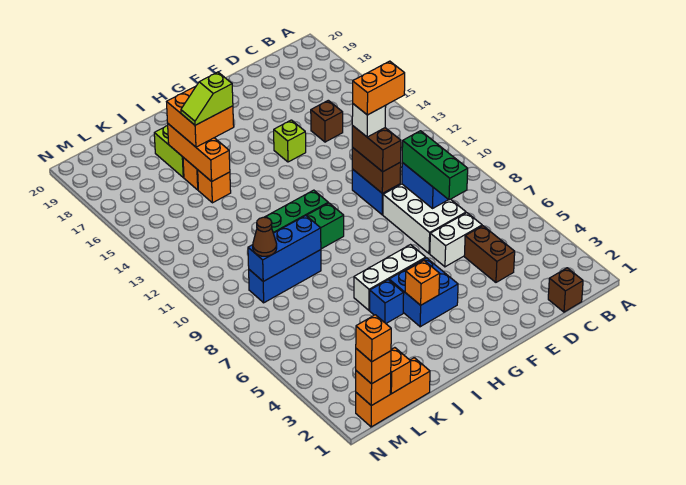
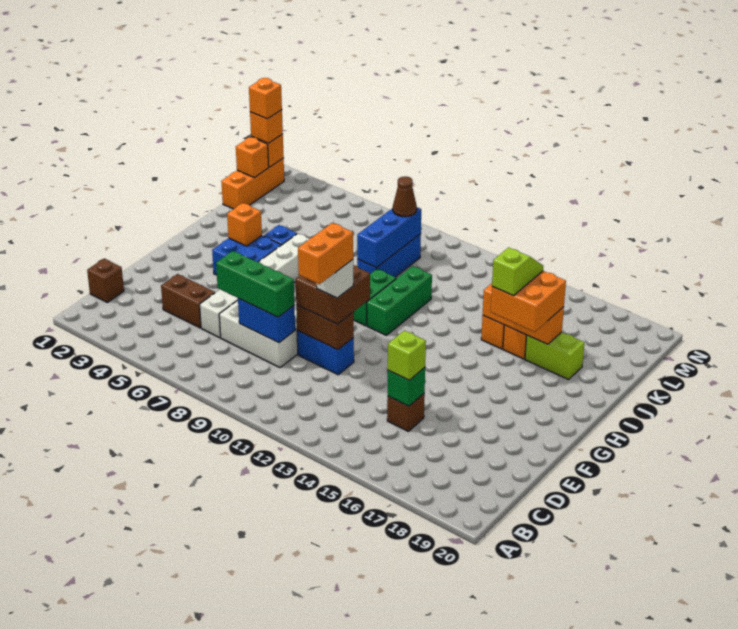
none -> green brick D15 level 2
brown brick E10:E11 level 3 -> brown brick E10:F11 level 3
lime brick F15 level 1 -> lime brick D15 level 3

